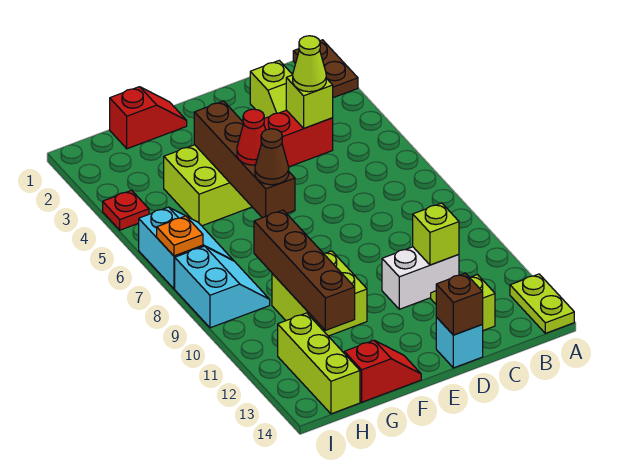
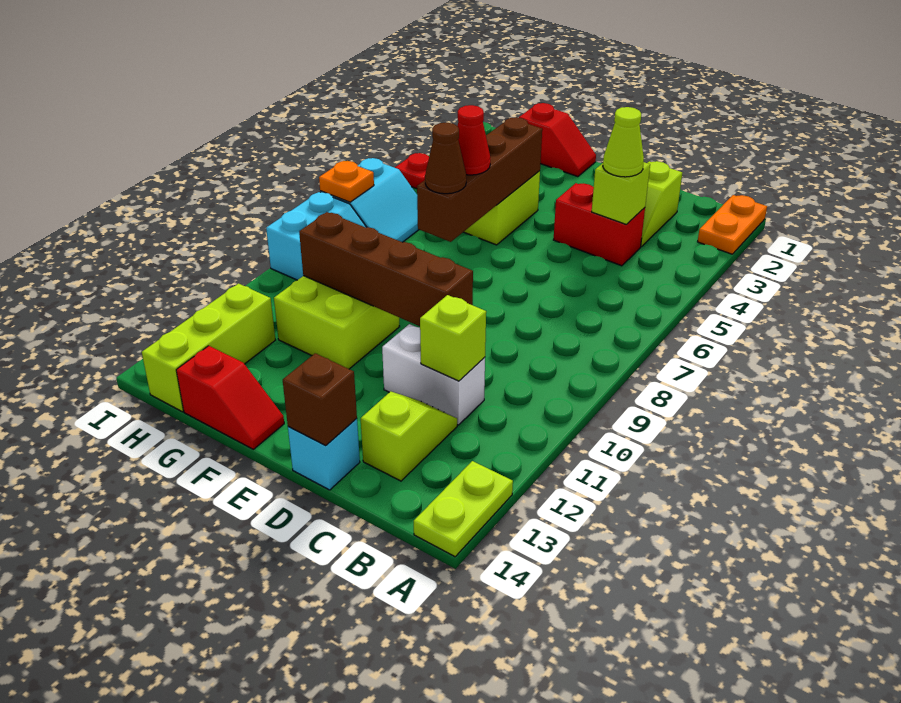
brown plate A1:A2 level 1 -> orange plate A1:A2 level 1
brown brick G9:G12 level 2 -> brown brick D10:G10 level 2

